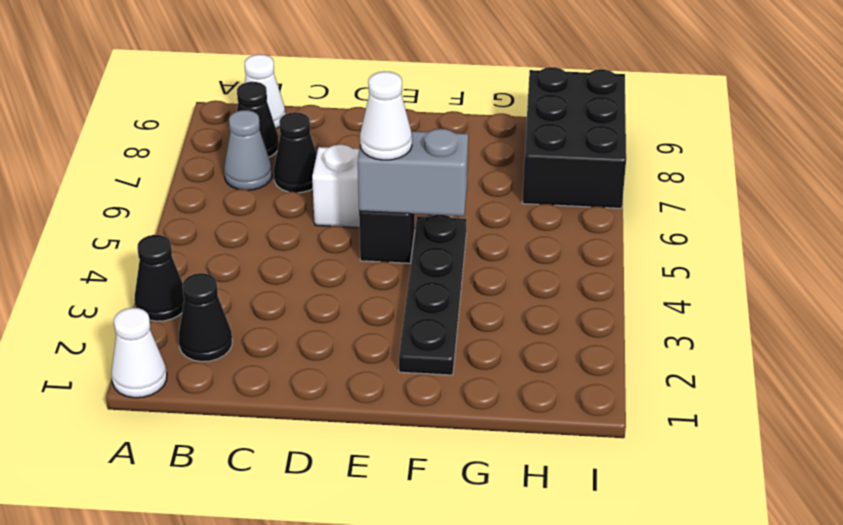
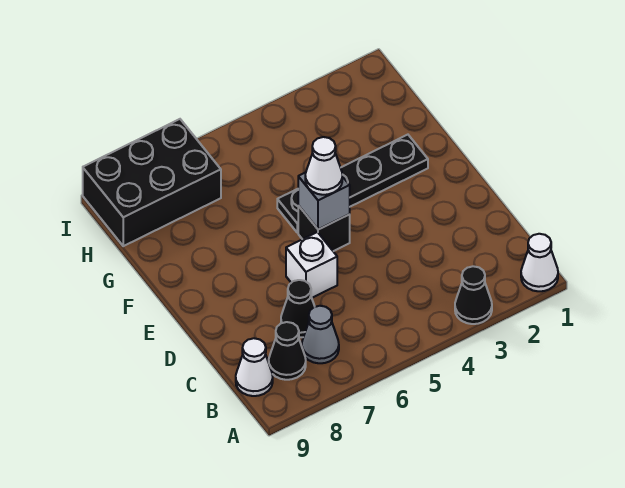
black cone B2 level 1 -> none
grey brick E5:F5 level 2 -> grey brick E5 level 2

